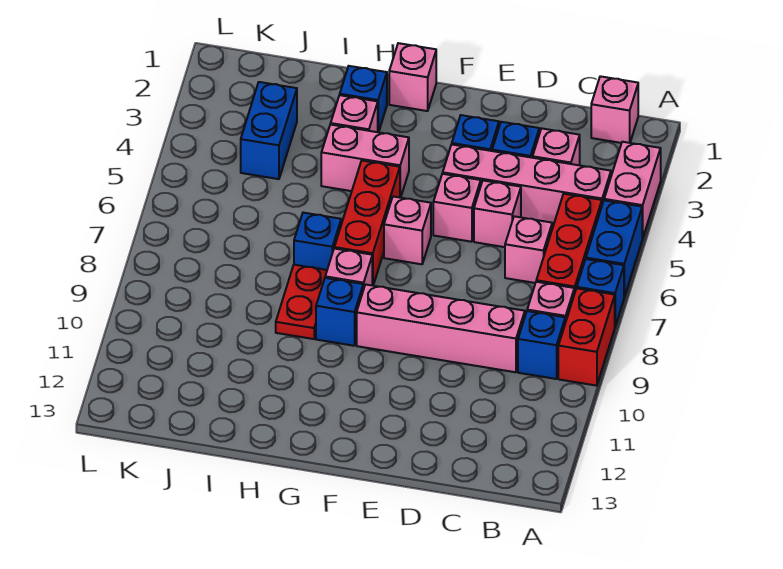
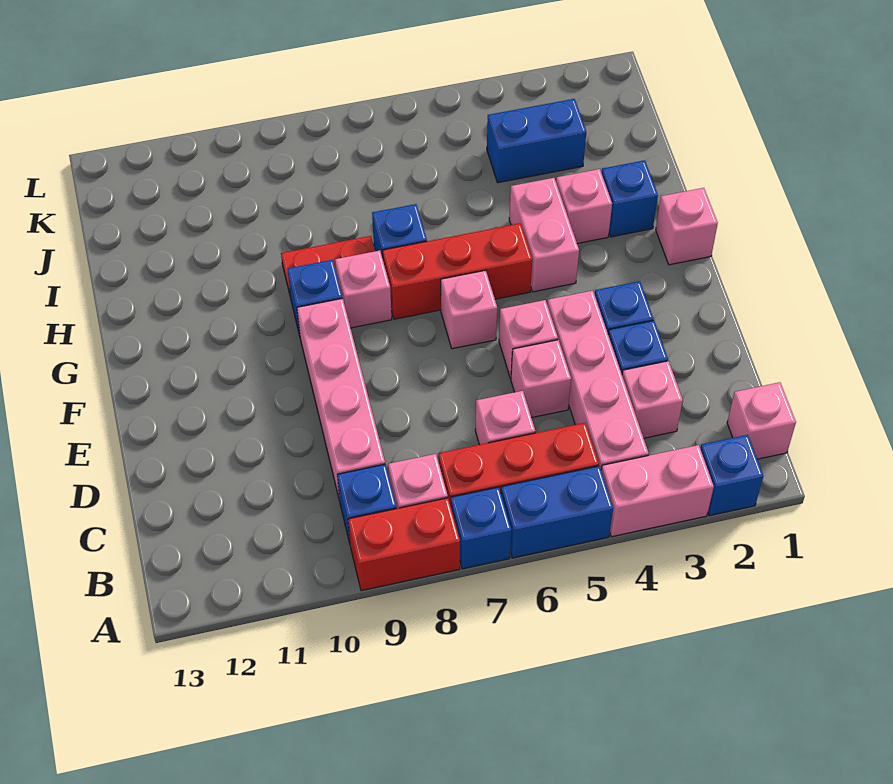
none -> blue brick A2 level 1

